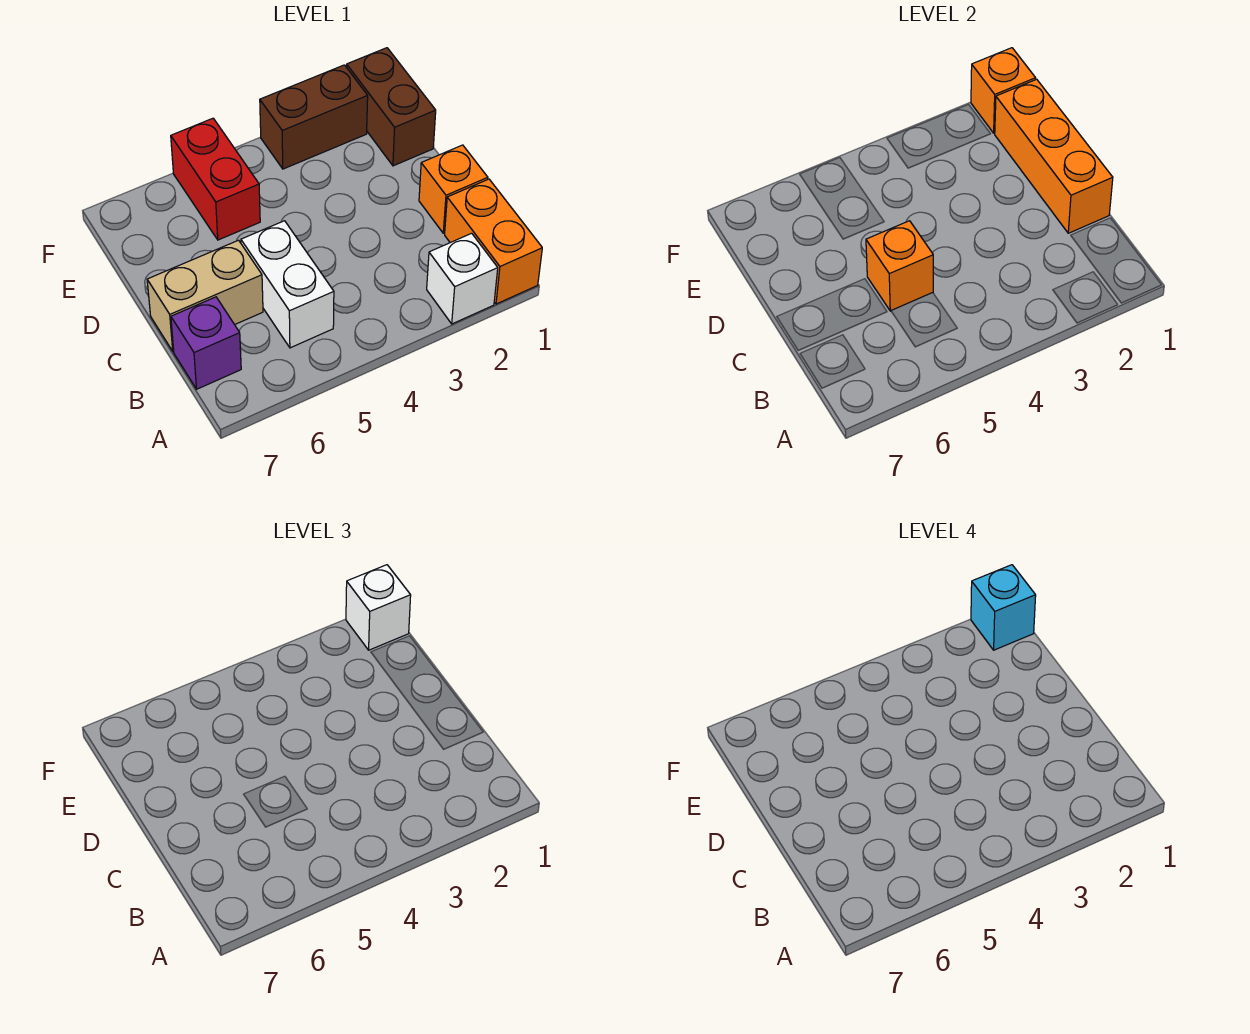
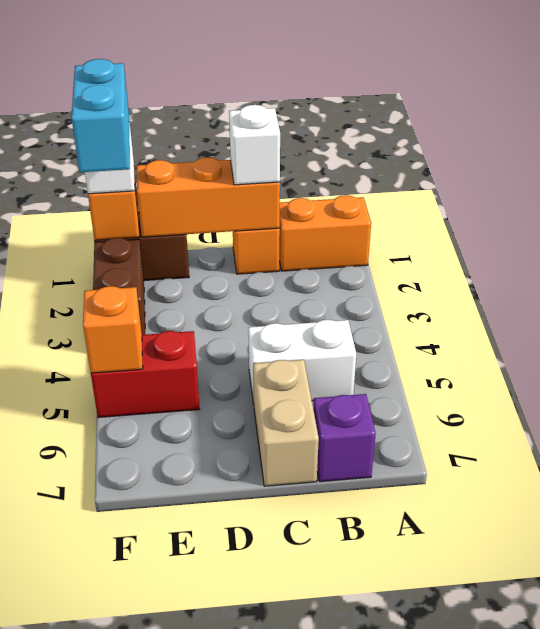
white brick A2 level 1 -> white brick C1 level 3
orange brick C5 level 2 -> orange brick F5 level 2
cyan brick F1 level 4 -> cyan brick F1:F2 level 4

